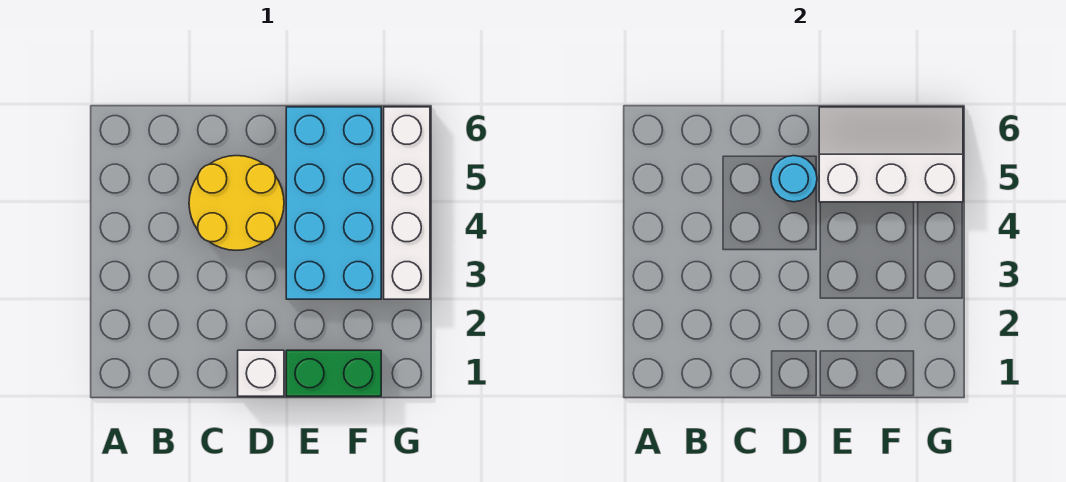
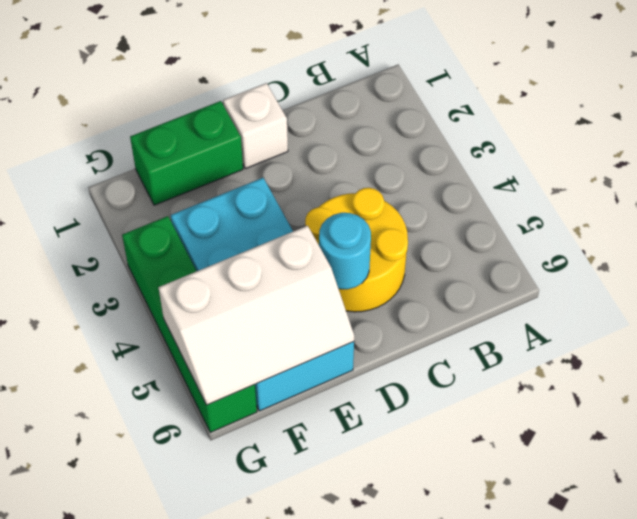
white brick G3:G6 level 1 -> green brick G3:G6 level 1

